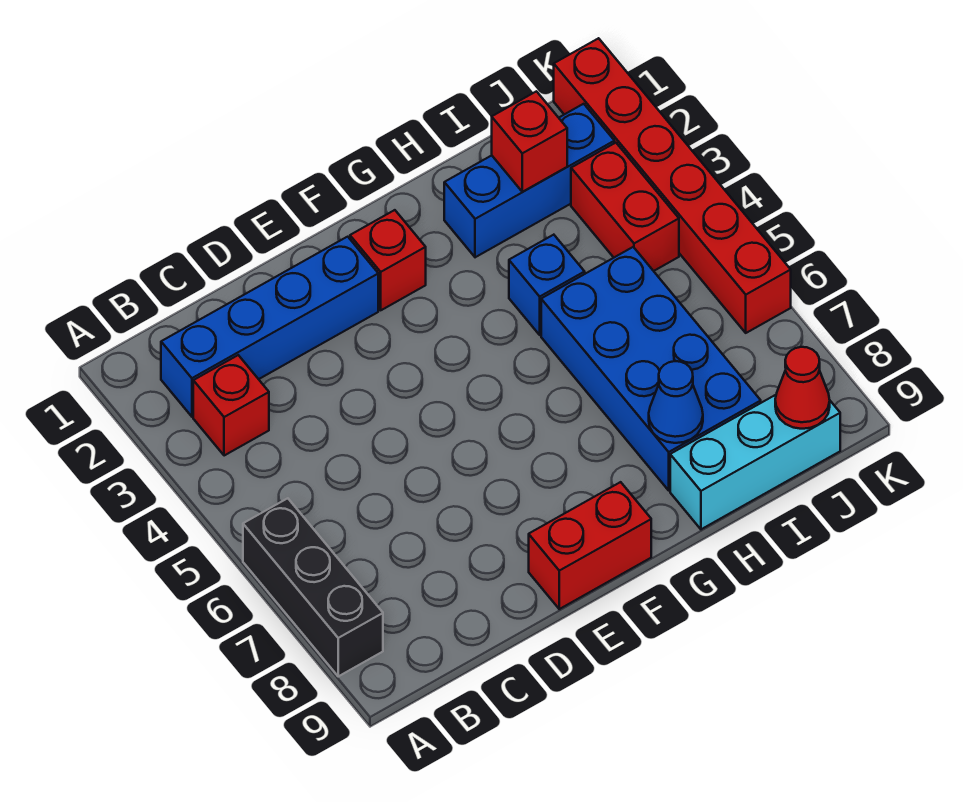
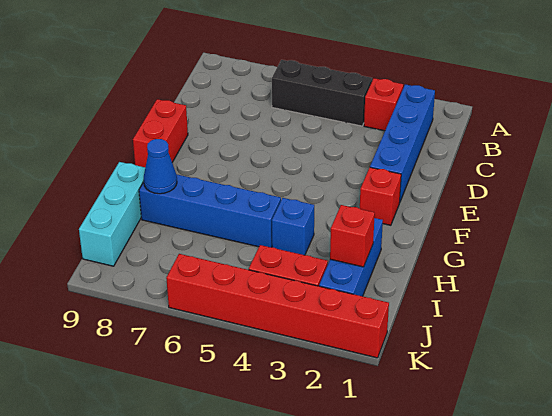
black brick A6:A8 level 1 -> black brick B4:B6 level 1
blue brick H5:I8 level 1 -> blue brick H5:H8 level 1
red cone J9 level 2 -> none

